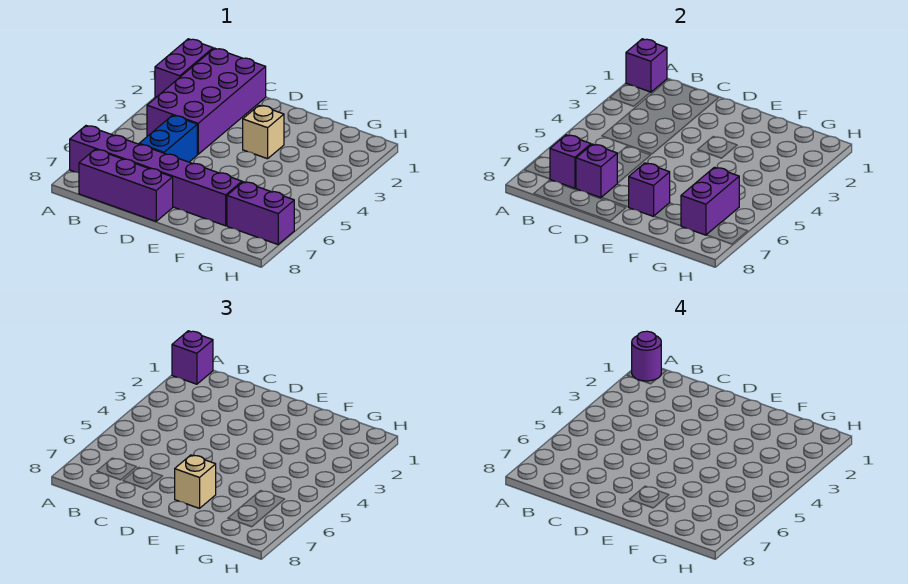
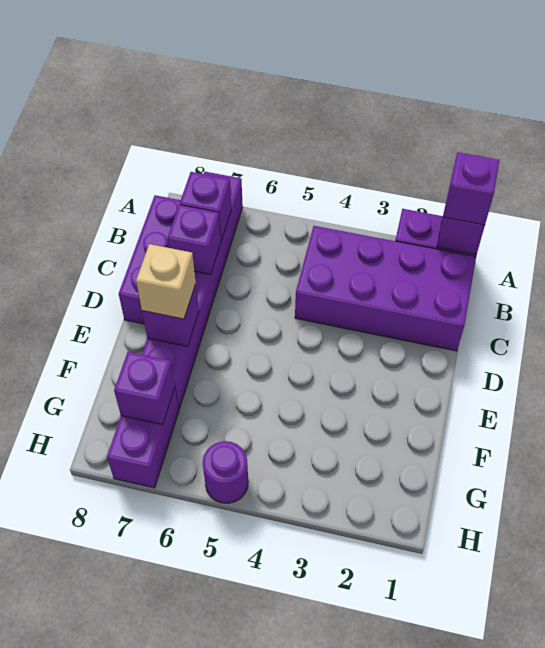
purple round brick A1 level 4 -> purple round brick H5 level 1
blue brick C5:C6 level 1 -> none
tan brick E3 level 1 -> none
purple brick G6:G7 level 2 -> purple brick G7 level 2

